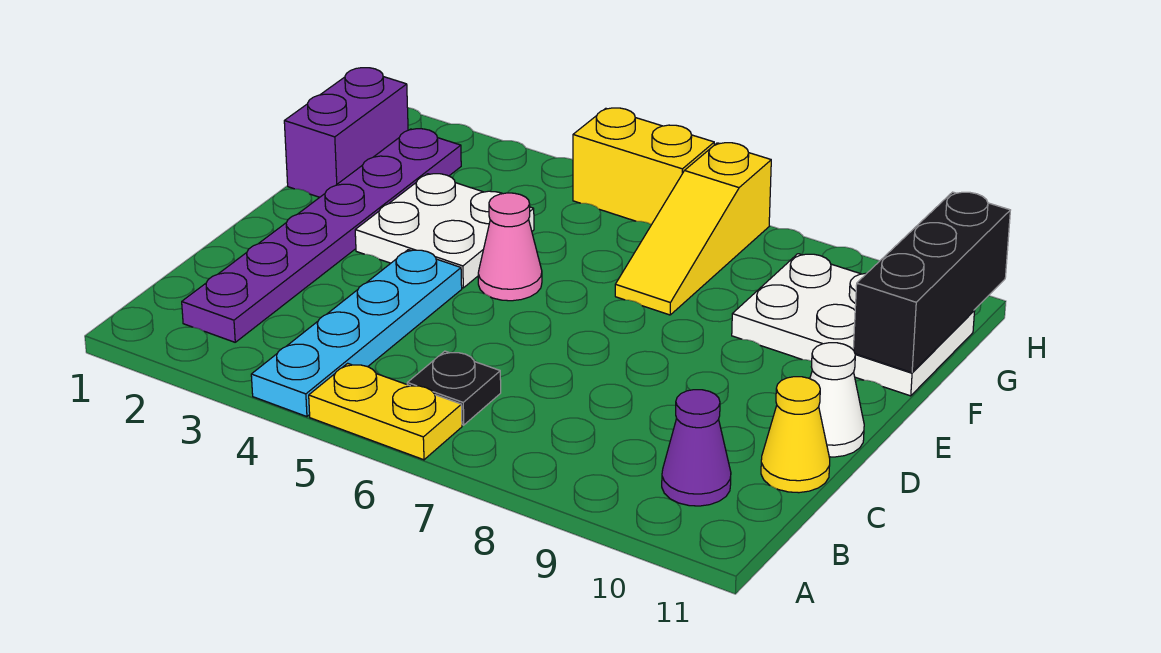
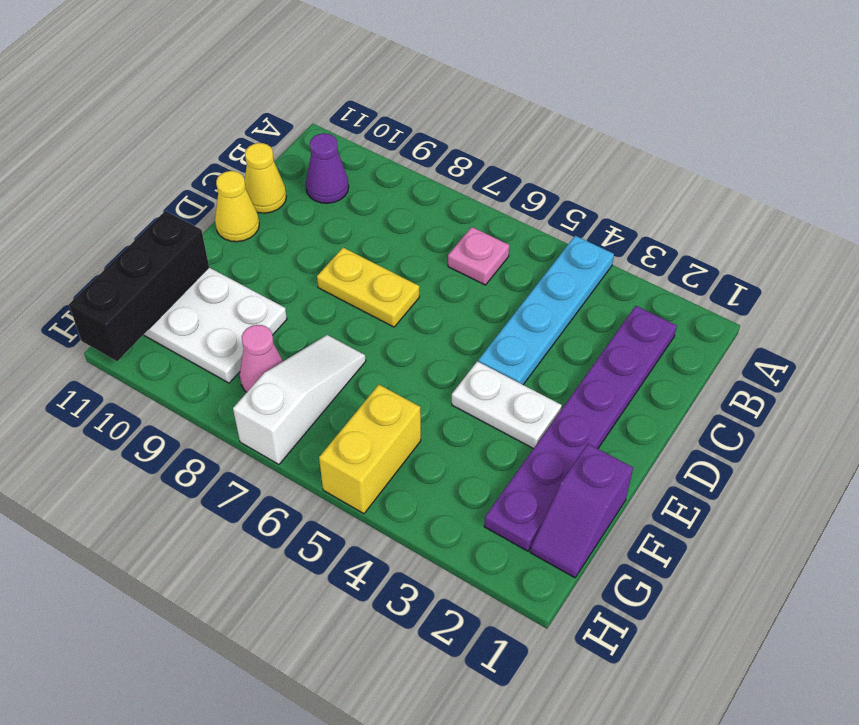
yellow plate A5:A6 level 1 -> yellow plate D7:D8 level 1
black plate B6 level 1 -> pink plate B6 level 1
white cone D11 level 1 -> yellow cone D11 level 1
white plate E3:F4 level 1 -> white plate E3:E4 level 1
pink cone E5 level 1 -> pink cone G8 level 1
purple brick F1:G1 level 1 -> purple slope F1:G1 level 1 top F
yellow slope F7:H7 level 1 top H -> white slope F7:H7 level 1 top H
yellow brick H5:H6 level 1 -> yellow brick G5:H5 level 1

